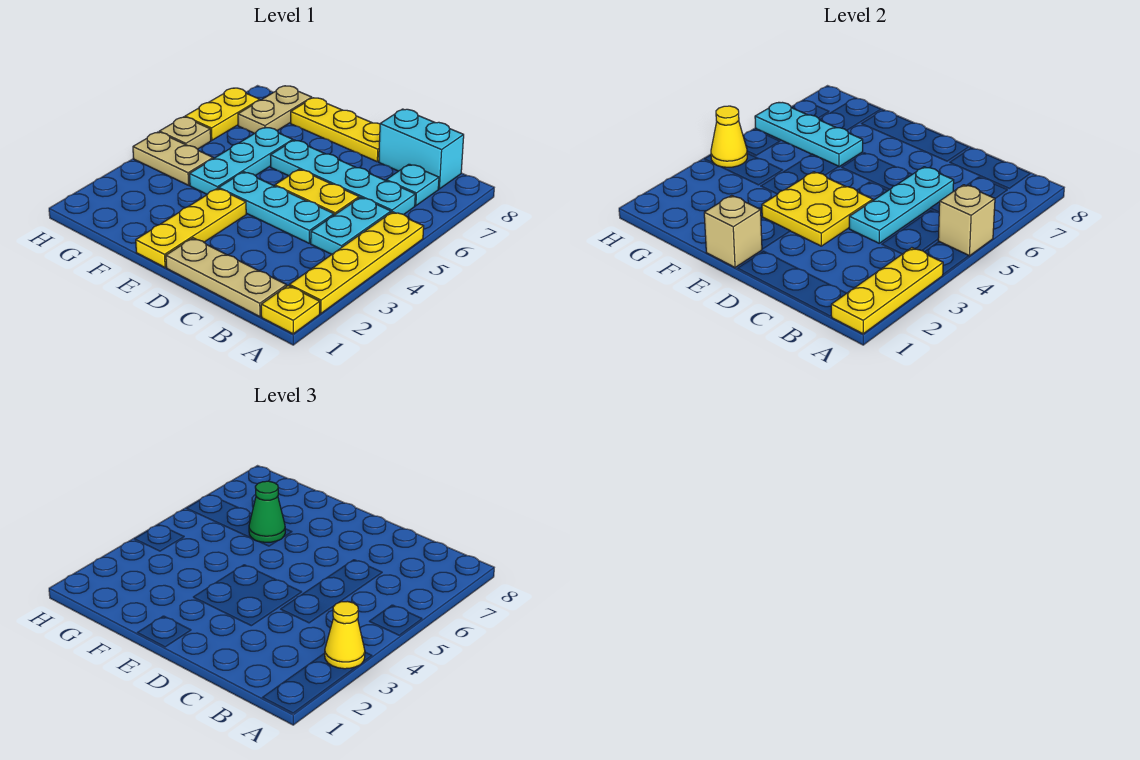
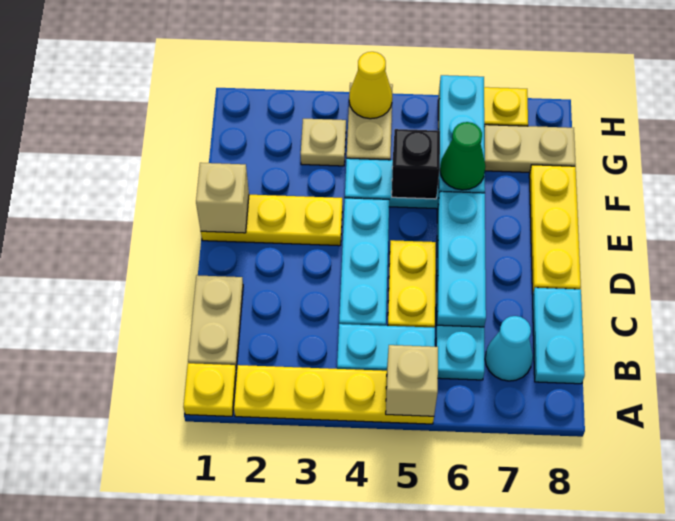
yellow plate A1:A3 level 2 -> none
yellow cone A3 level 3 -> none
tan plate B1:D1 level 1 -> tan plate B1:C1 level 1
cyan plate B7 level 1 -> cyan cone B7 level 1
cyan brick B8:C8 level 1 -> cyan plate B8:C8 level 1
cyan plate C4:C6 level 2 -> cyan plate C6:E6 level 2
yellow plate D3:E4 level 2 -> none
none -> black brick F5 level 2
tan plate H5 level 1 -> tan plate G3 level 1

